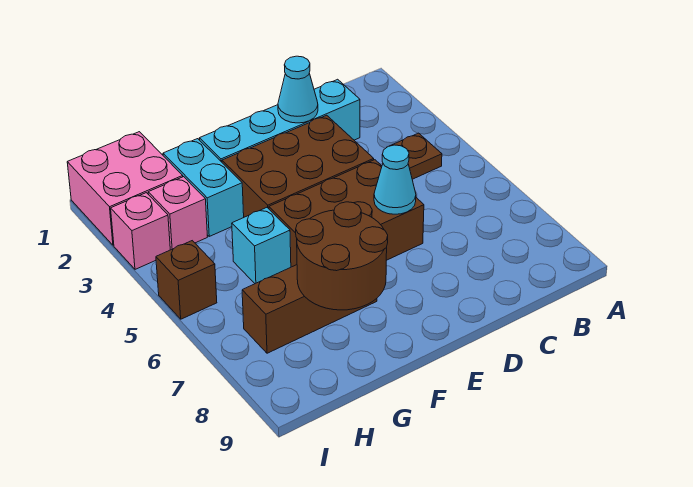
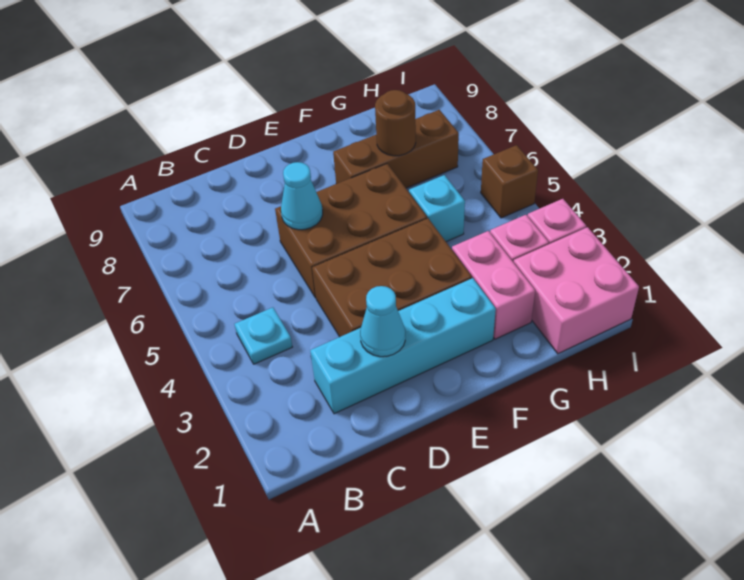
brown plate B4 level 1 -> cyan plate B4 level 1
brown round brick F7:G8 level 2 -> brown round brick G7 level 2
cyan brick G2:G3 level 1 -> pink brick G2:G3 level 1

